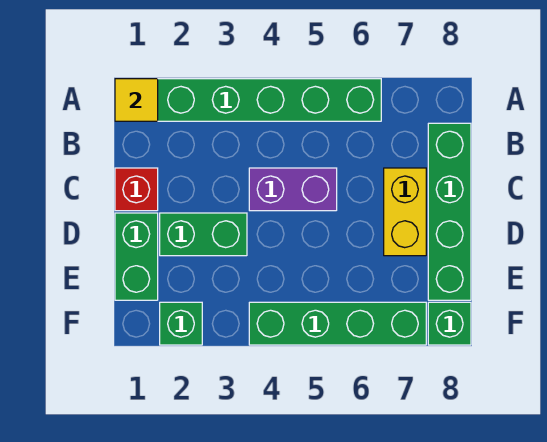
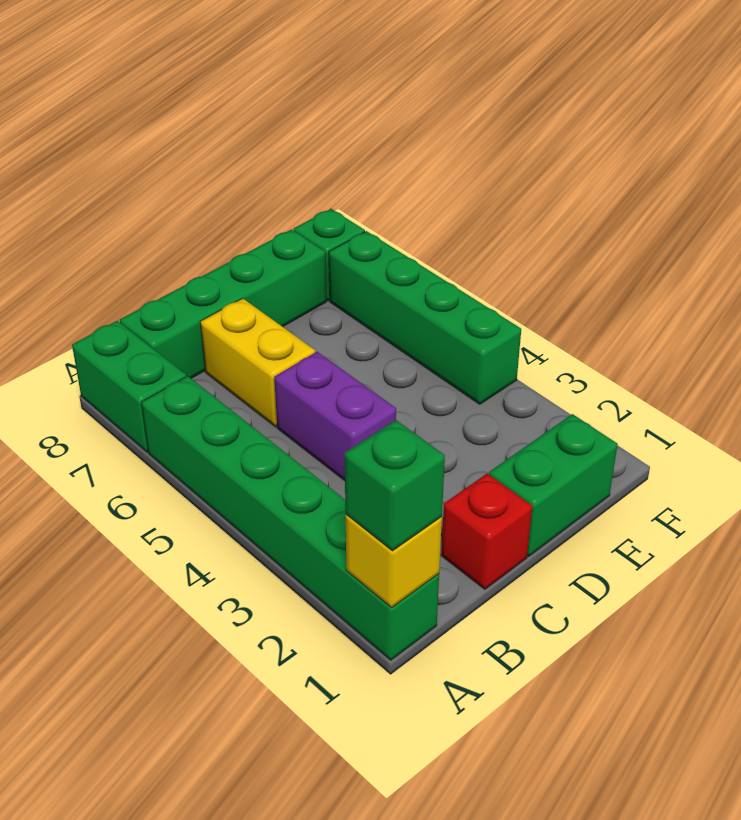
yellow tile A1 level 2 -> yellow brick A1 level 2
yellow brick C7:D7 level 1 -> yellow brick C6:C7 level 1
green brick D2:D3 level 1 -> green brick A7:A8 level 1
green brick F2 level 1 -> green brick A1 level 3

